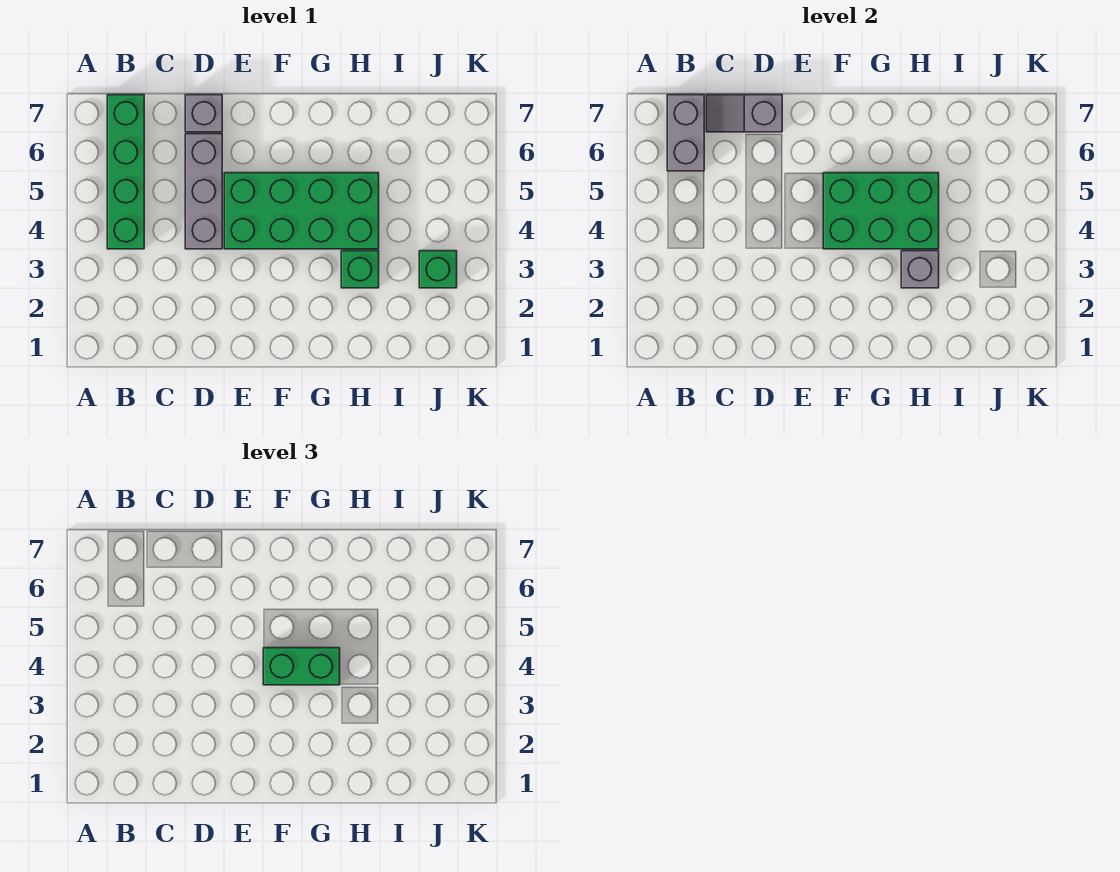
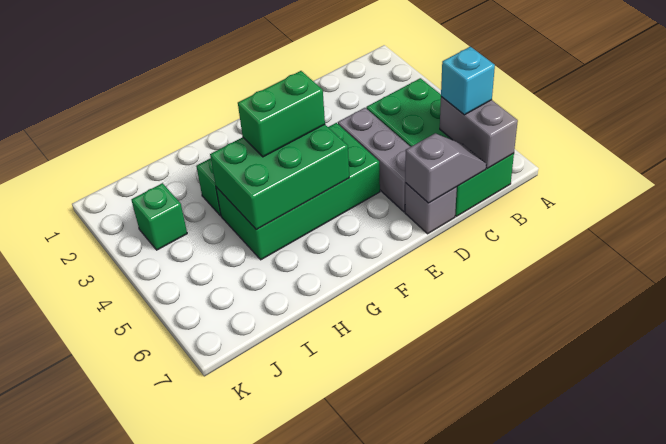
green brick B4:B7 level 1 -> green brick B4:C7 level 1
none -> cyan brick B6 level 3
grey brick H3 level 2 -> none

